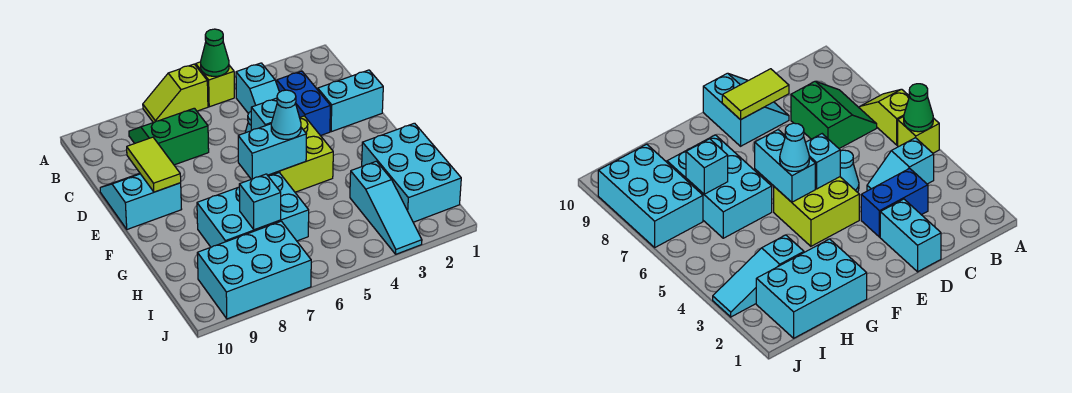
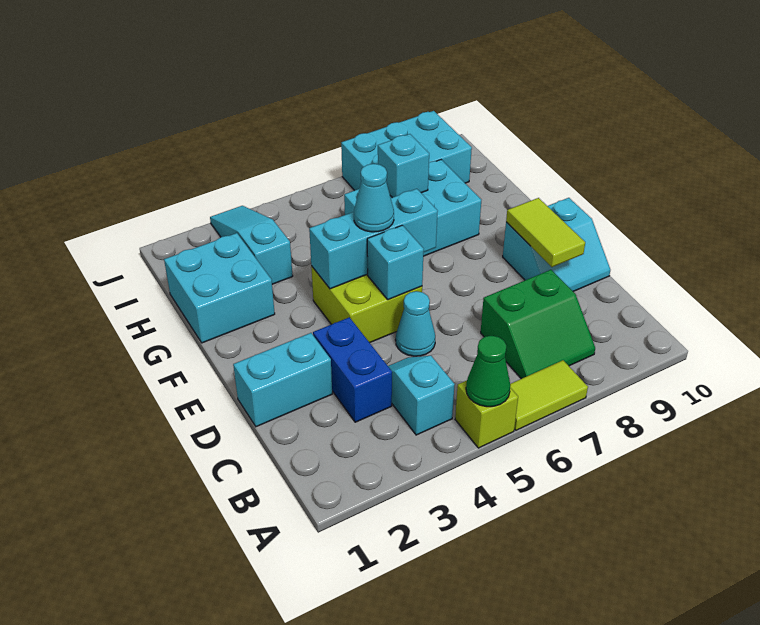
lime slope A6:A7 level 1 top 6 -> lime tile A6:A7 level 1
cyan brick F5:F6 level 2 -> cyan brick F4:F6 level 2
cyan brick G1:I2 level 1 -> cyan brick G1:H2 level 1

